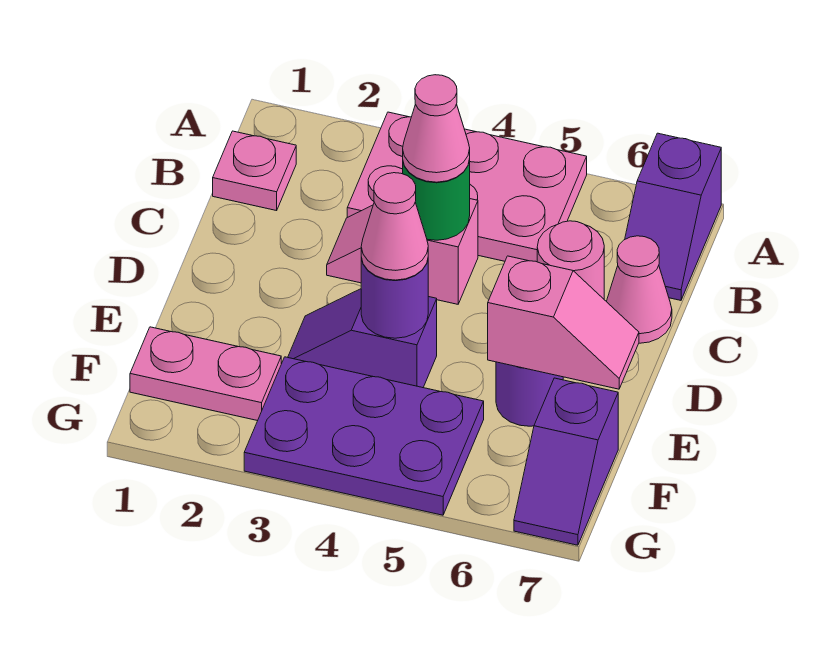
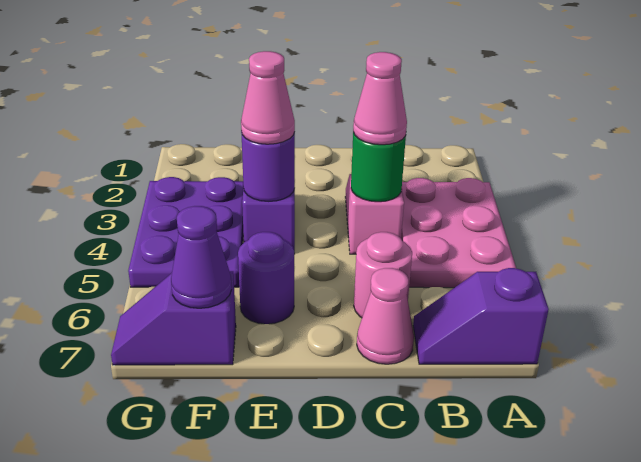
pink plate B1 level 1 -> none
pink slope E6:E7 level 2 top 6 -> none
pink plate F1:F2 level 1 -> none
none -> purple cone F7 level 2

